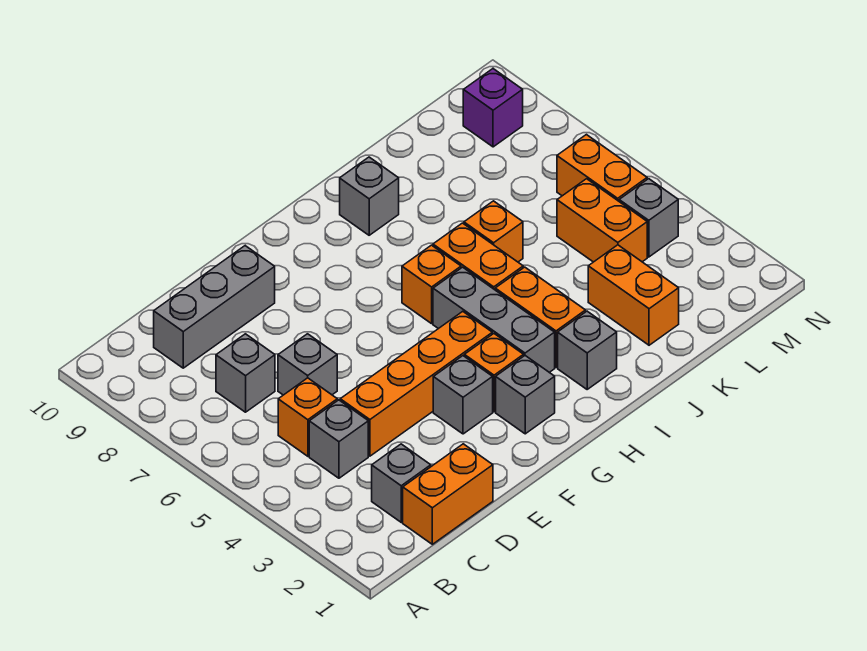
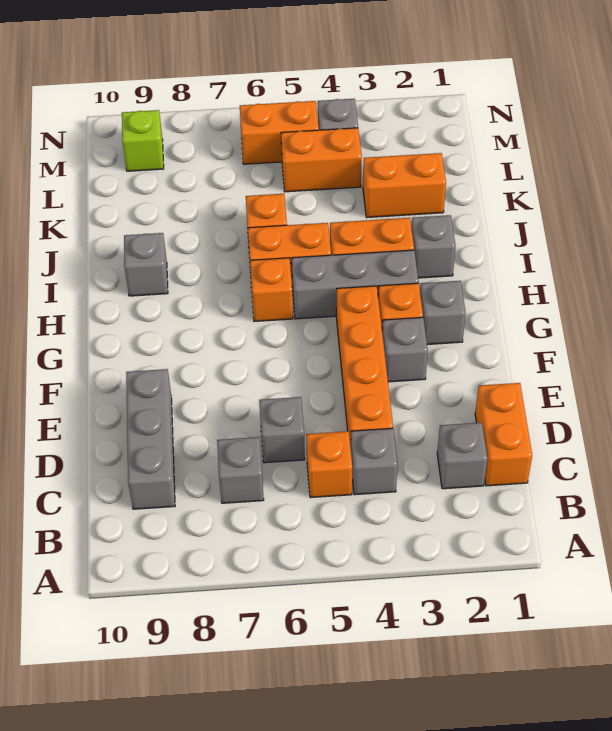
purple brick M9 level 1 -> lime brick M9 level 1

